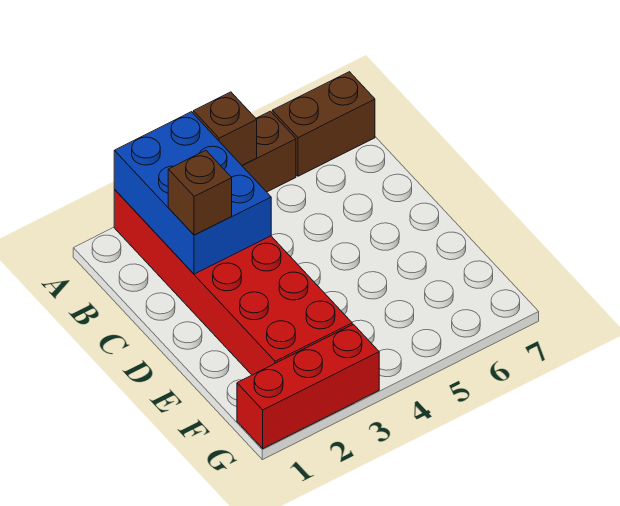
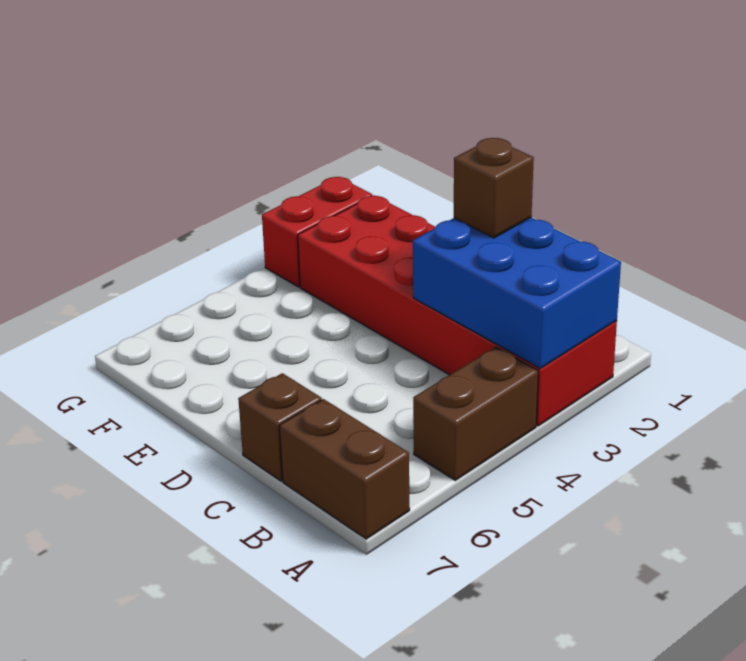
brown brick A4 level 2 -> brown brick C7 level 1
brown brick A6:A7 level 1 -> brown brick A7:B7 level 1
red brick G1:G3 level 1 -> red brick G2:G3 level 1

